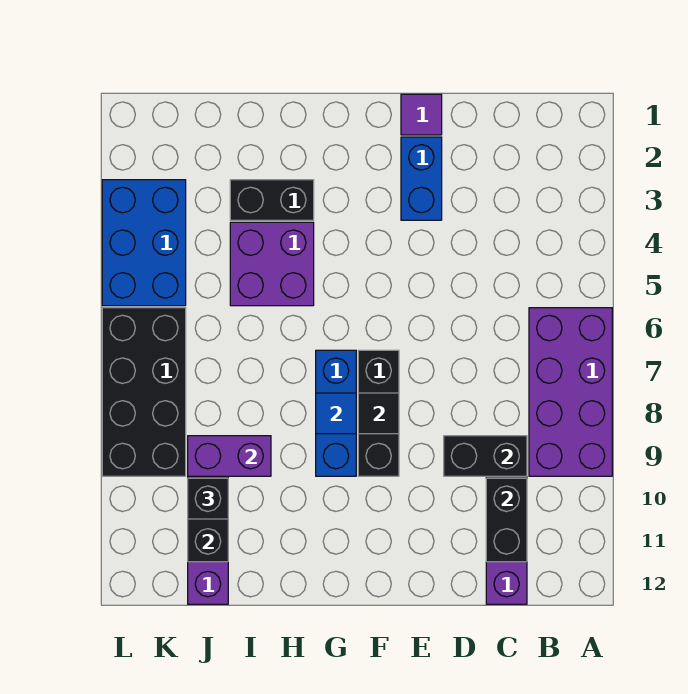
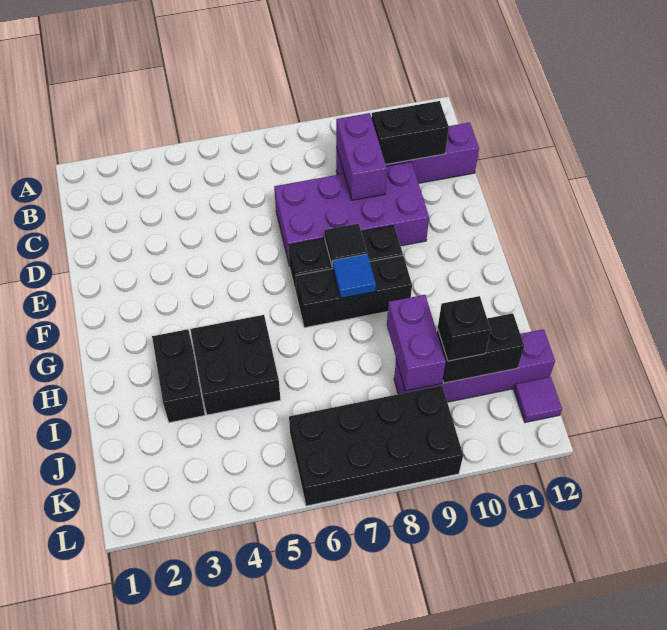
purple brick A6:B9 level 1 -> purple brick D7:E10 level 1
black brick C9:D9 level 2 -> purple brick C9:D9 level 2
purple tile E1 level 1 -> purple tile K12 level 1
blue brick E2:E3 level 1 -> none
blue brick G7:G9 level 1 -> black brick G7:G9 level 1
purple brick H4:I5 level 1 -> black brick H4:I5 level 1
blue brick K3:L5 level 1 -> none

